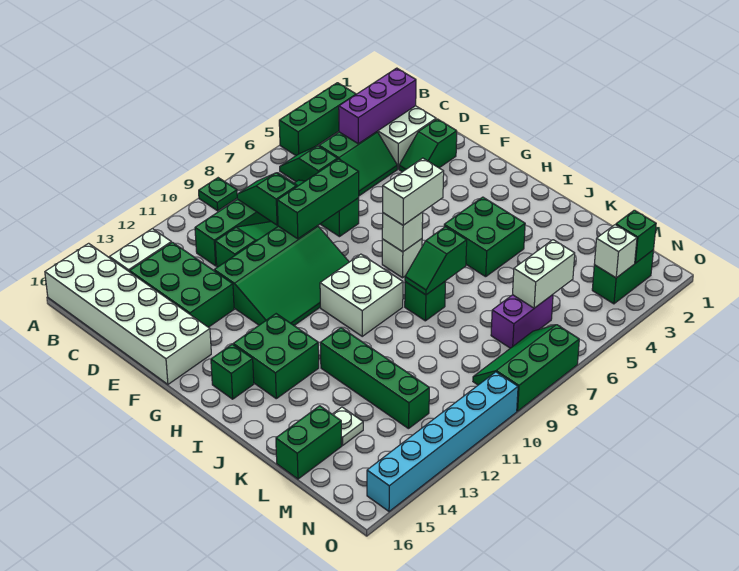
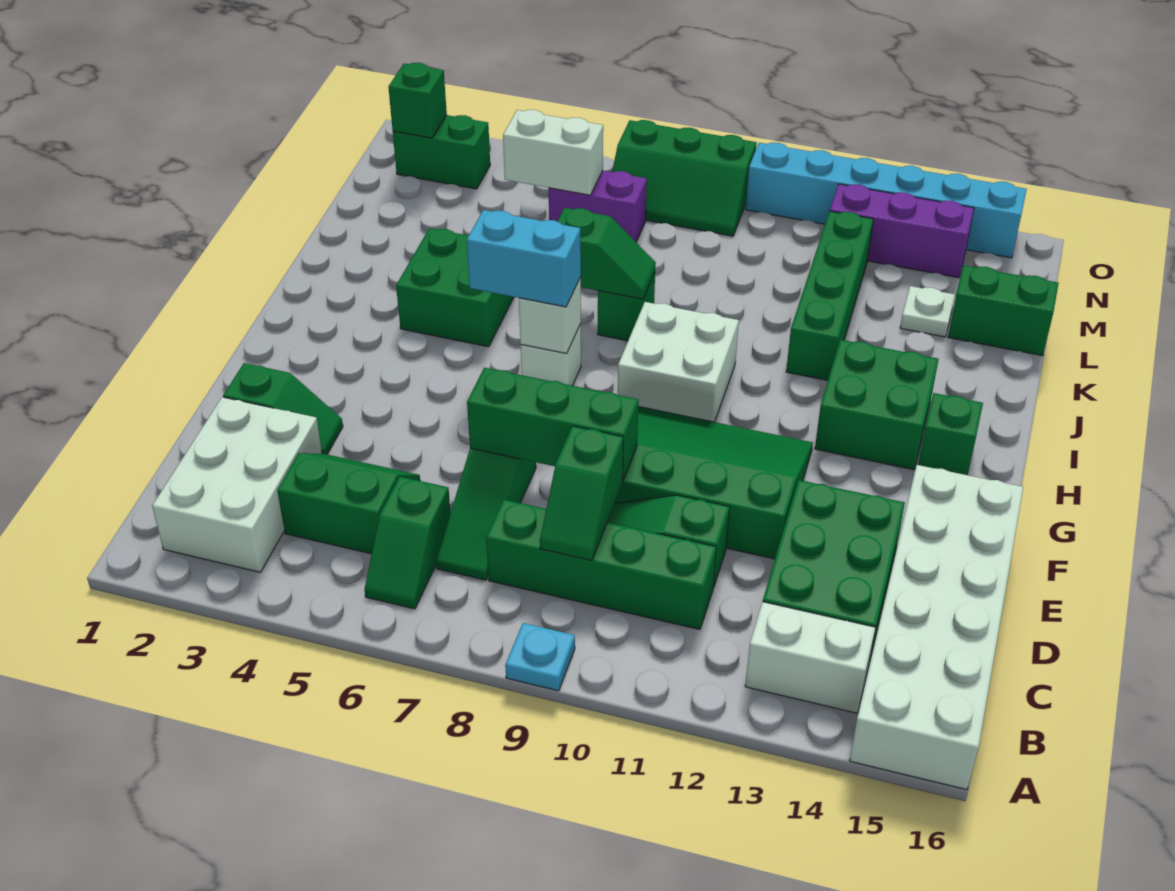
green brick A3:A5 level 1 -> none
green plate A9 level 1 -> cyan plate A9 level 1
purple brick C2:C4 level 2 -> purple brick N12:N14 level 1
white brick H6:H7 level 3 -> cyan brick H6:H7 level 3
white brick N3 level 2 -> none

